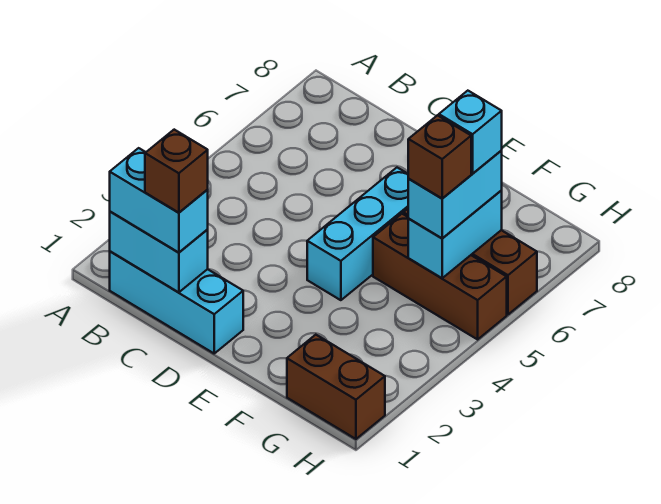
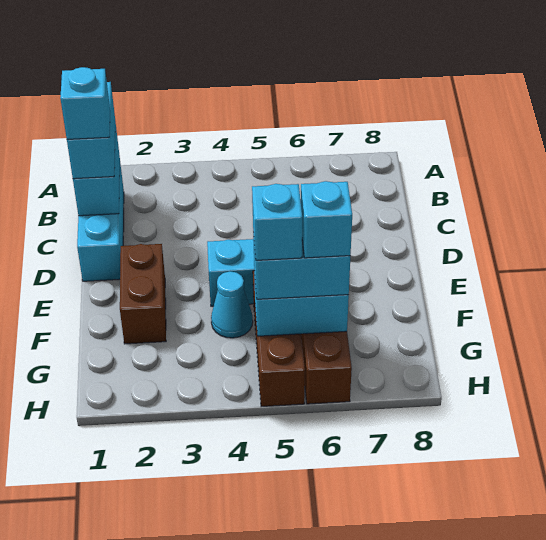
brown brick C1 level 4 -> cyan brick C1 level 4
none -> cyan cone F4 level 1
brown brick G1:H1 level 1 -> brown brick E2:F2 level 1
brown brick G5 level 4 -> cyan brick G5 level 4

